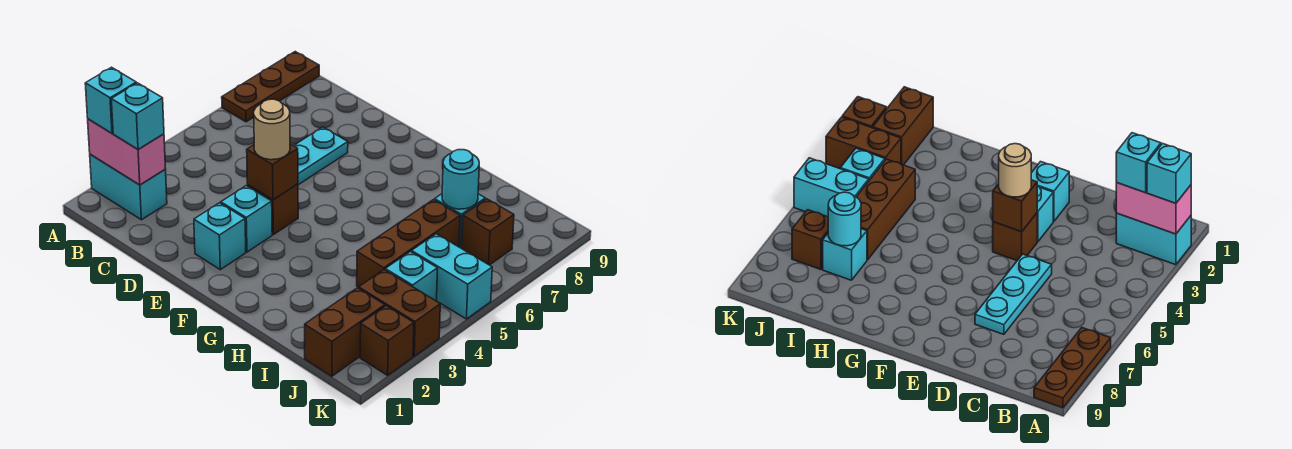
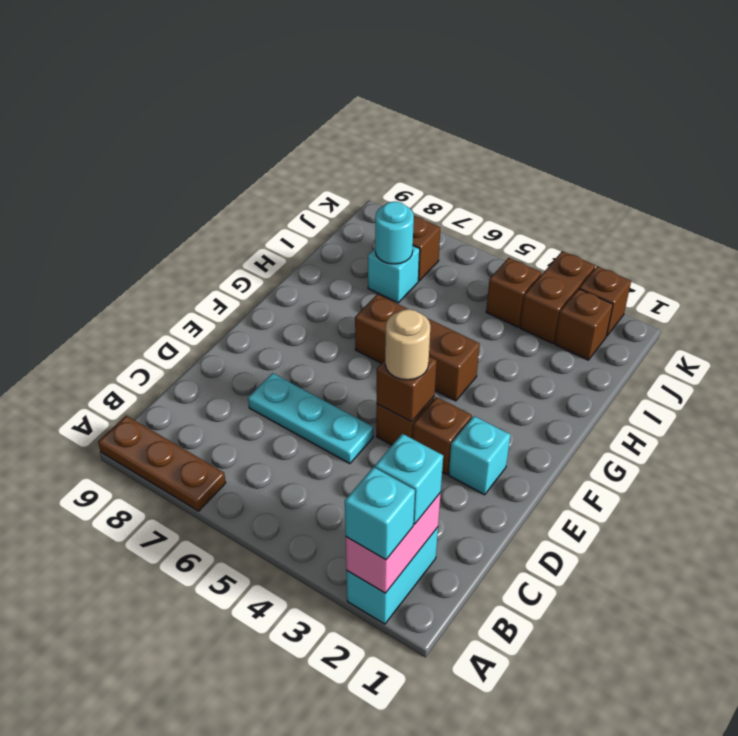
cyan brick E3 level 1 -> brown brick E3 level 1
brown brick I4:I6 level 1 -> brown brick G4:G6 level 1
brown brick J1:J2 level 1 -> brown brick J2 level 1
cyan brick J4 level 1 -> brown brick J4 level 1
cyan brick J5:K5 level 1 -> none

